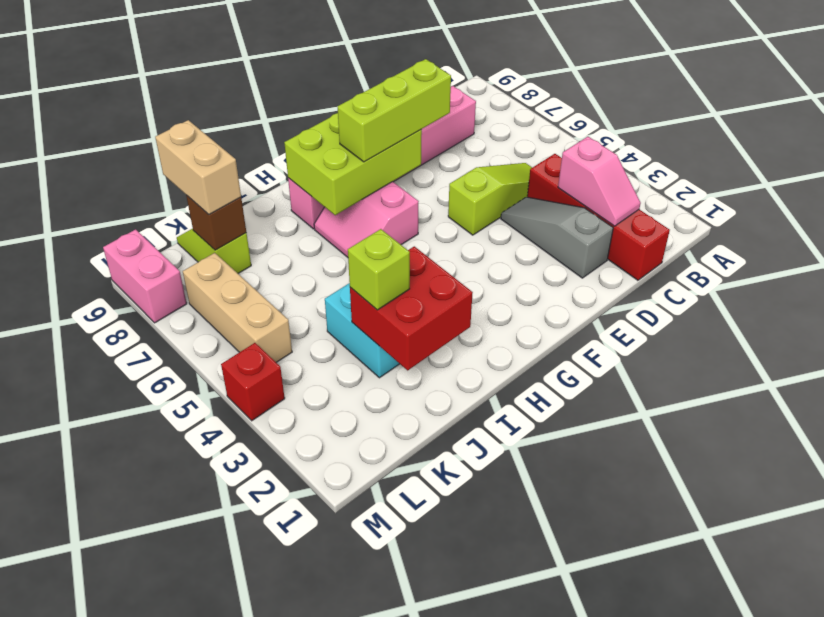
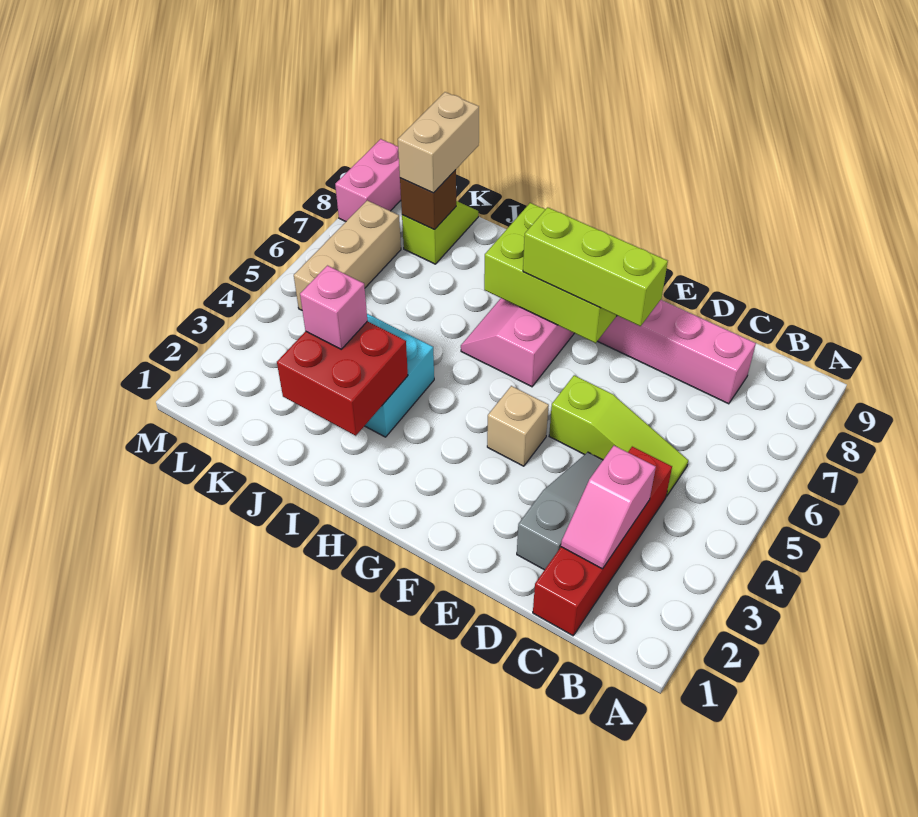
none -> tan brick F4 level 1
lime brick J3 level 3 -> pink brick J3 level 3
red brick M4 level 1 -> none

